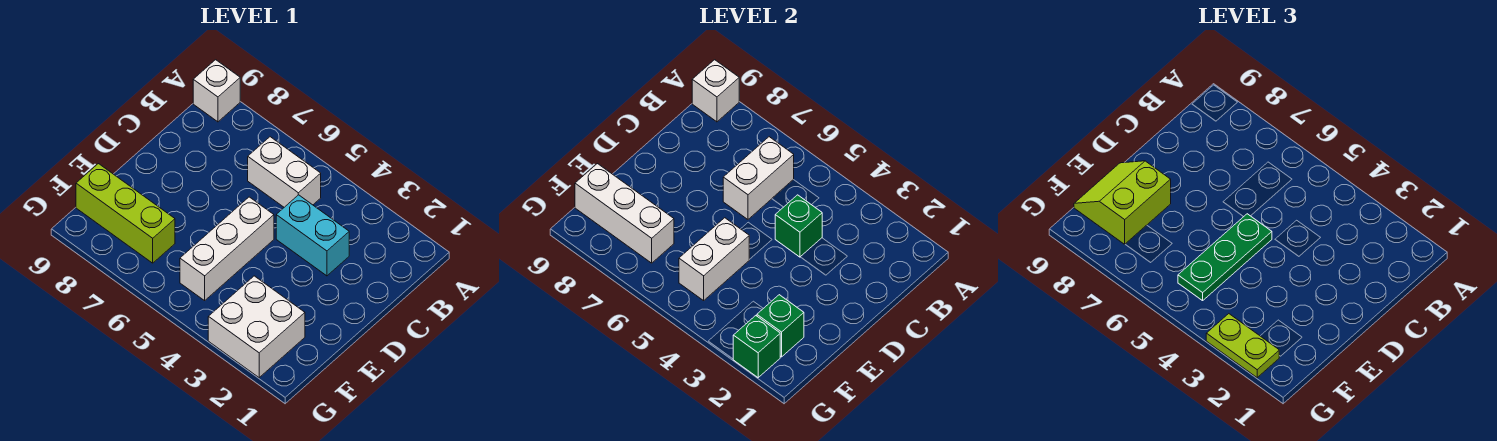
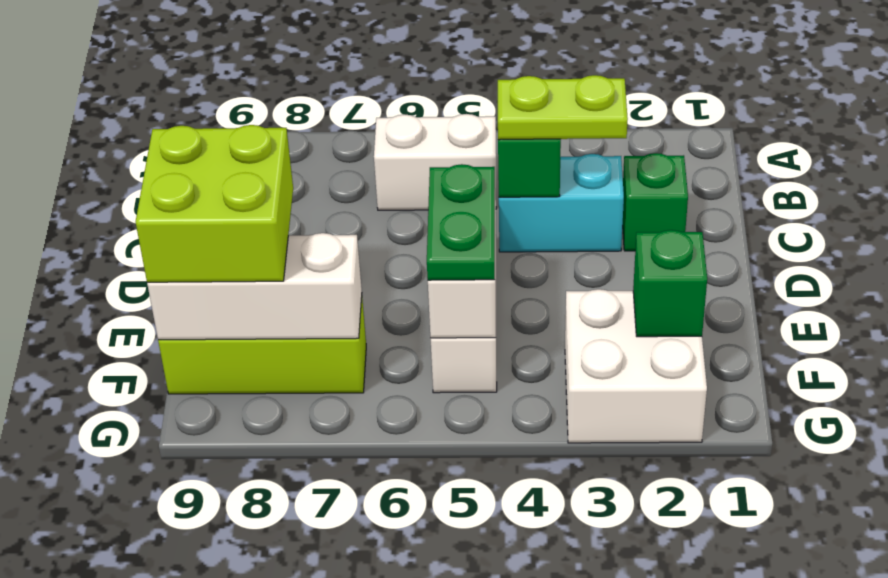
white brick A9 level 1 -> none
white brick A9 level 2 -> none
white brick B6:C6 level 2 -> none
green plate D5:F5 level 3 -> green plate E5:F5 level 3
lime slope E8:F9 level 3 top 8 -> lime brick E8:F9 level 3
green brick G2 level 2 -> green brick C2 level 1
lime plate G2:G3 level 3 -> lime plate C3:C4 level 3

